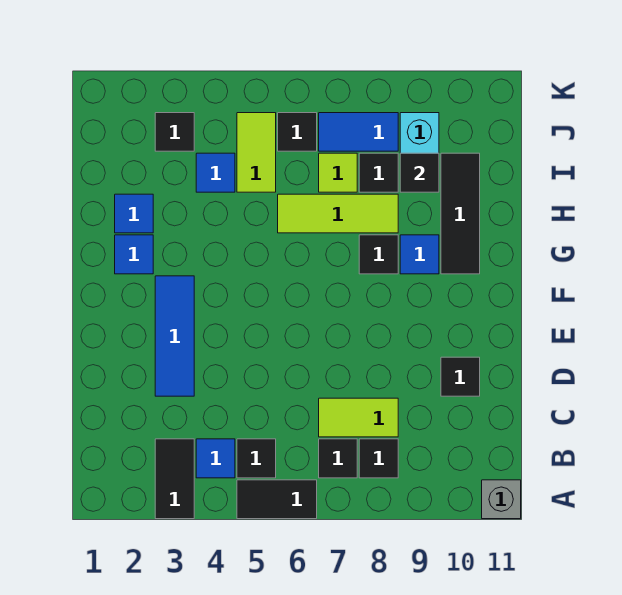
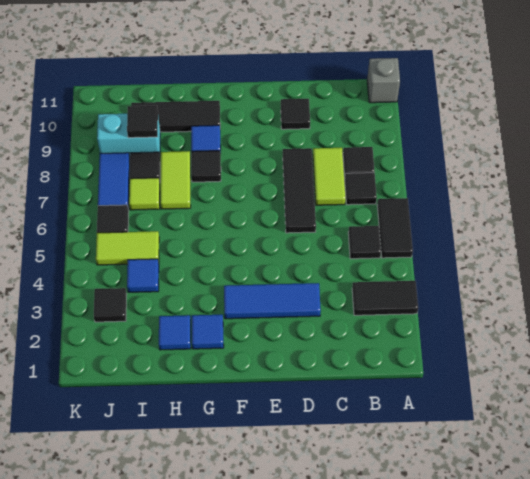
blue tile B4 level 1 -> none
none -> black tile D6:D8 level 1
lime tile H6:H8 level 1 -> lime tile H7:H8 level 1

